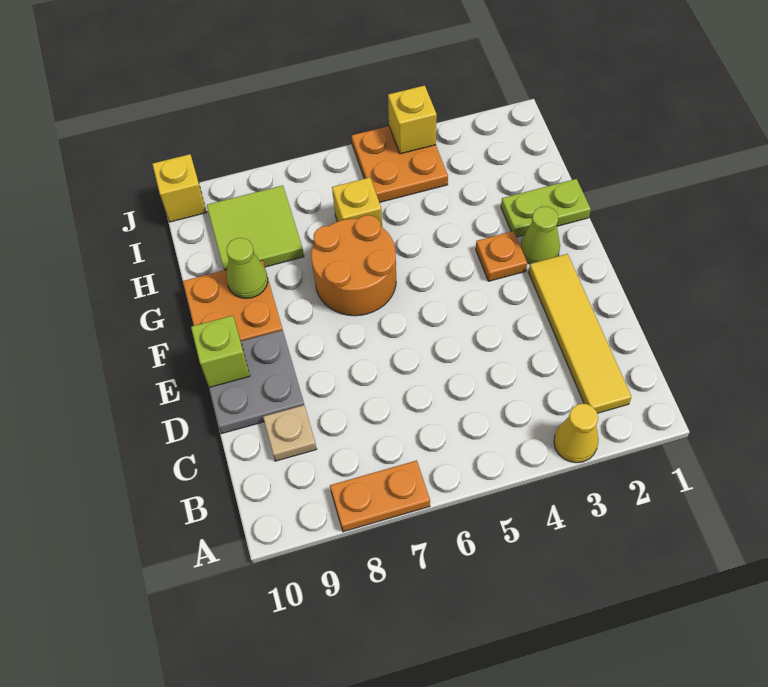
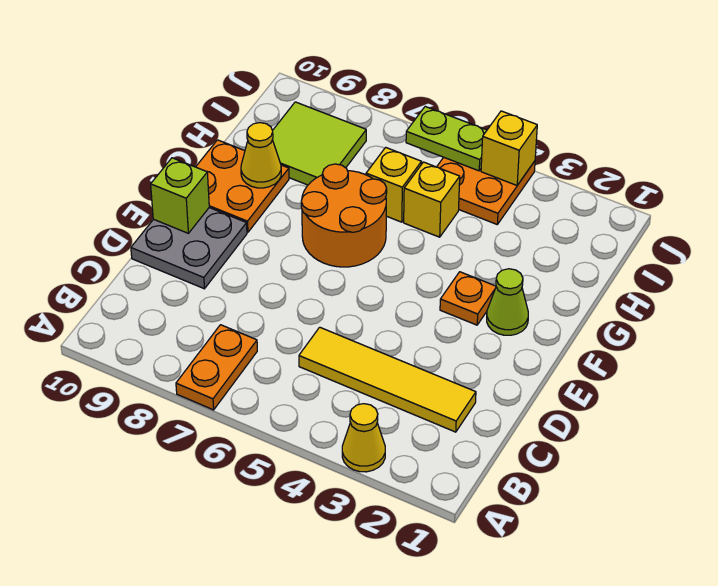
orange plate A7:A8 level 1 -> orange plate A7:B7 level 1
yellow tile B2:E2 level 1 -> yellow tile C2:C5 level 1
tan plate C9 level 1 -> none
lime plate G1:G2 level 1 -> lime plate J5:J6 level 2
lime cone G9 level 2 -> yellow cone G9 level 2
yellow brick J10 level 1 -> yellow brick H5 level 1

